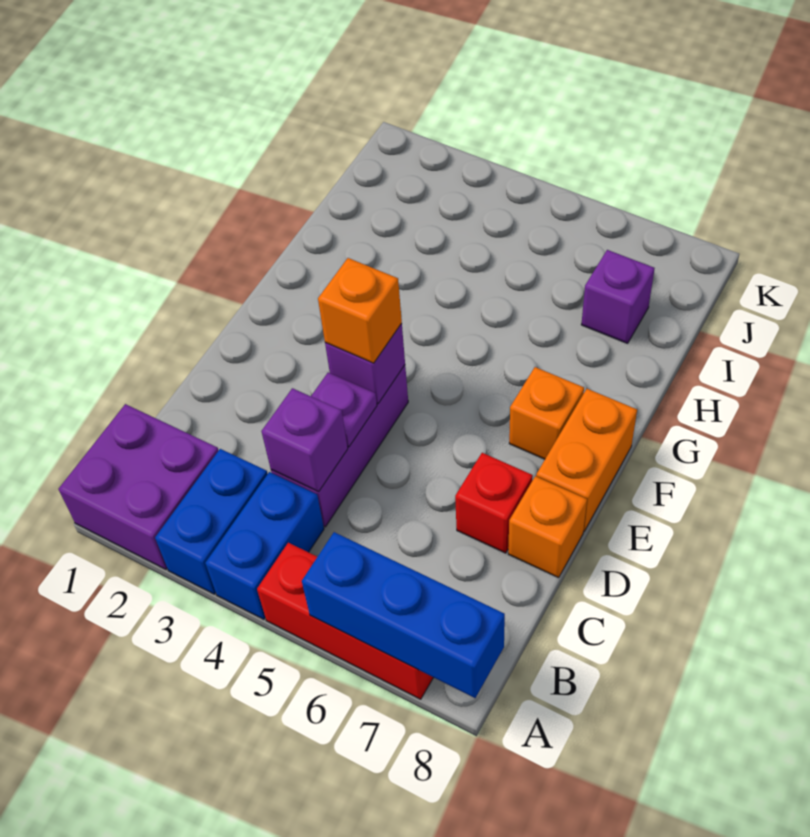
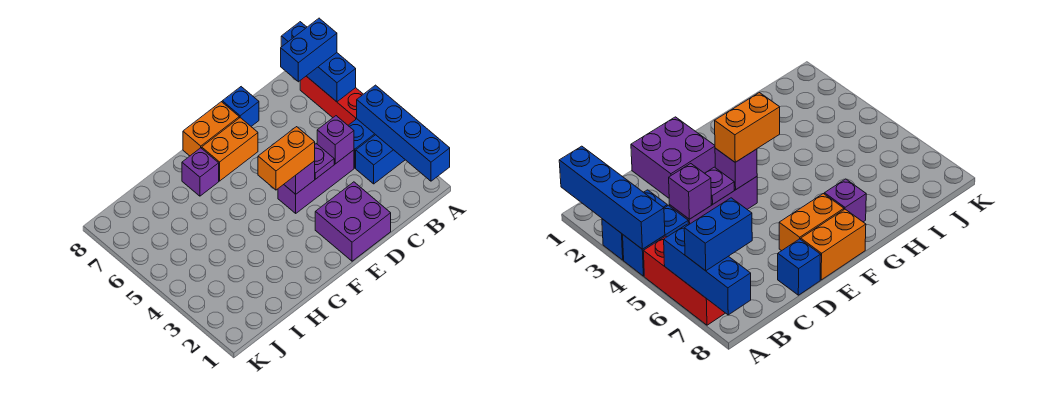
purple brick A1:B2 level 1 -> purple brick D1:E2 level 1
none -> blue brick A1:A4 level 2
none -> blue brick A7:B7 level 3
red brick D7 level 1 -> none
orange brick D8 level 1 -> blue brick D8 level 1
orange brick E4 level 3 -> orange brick E4:F4 level 3
orange brick F7 level 1 -> orange brick E7:F7 level 1
purple brick I7 level 1 -> purple brick G7 level 1

